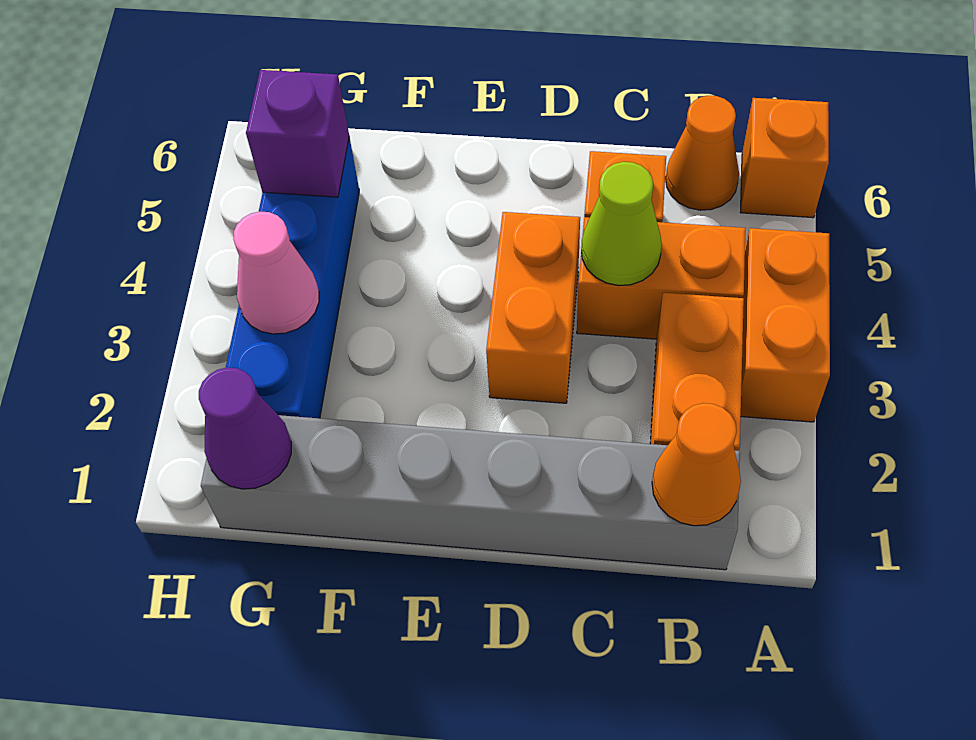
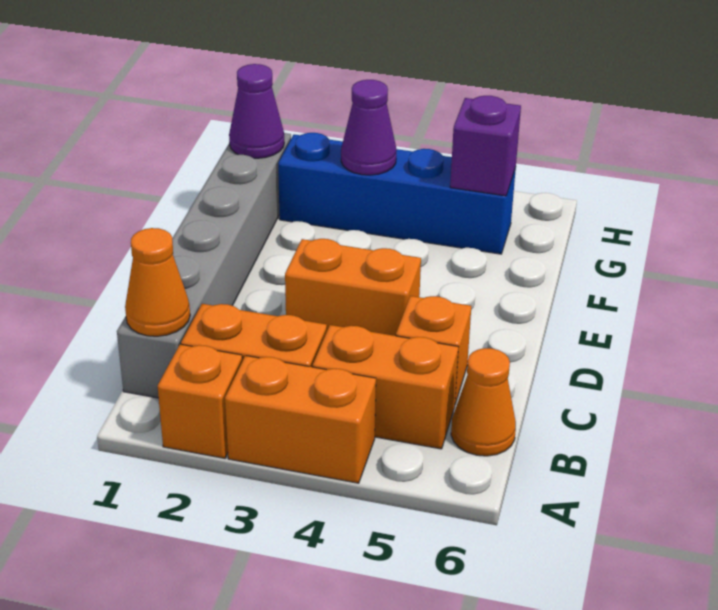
orange brick A6 level 1 -> orange brick A2 level 1
orange brick B4:C4 level 1 -> orange brick B4:B5 level 1
lime cone C4 level 2 -> none
pink cone G3 level 2 -> purple cone G3 level 2

